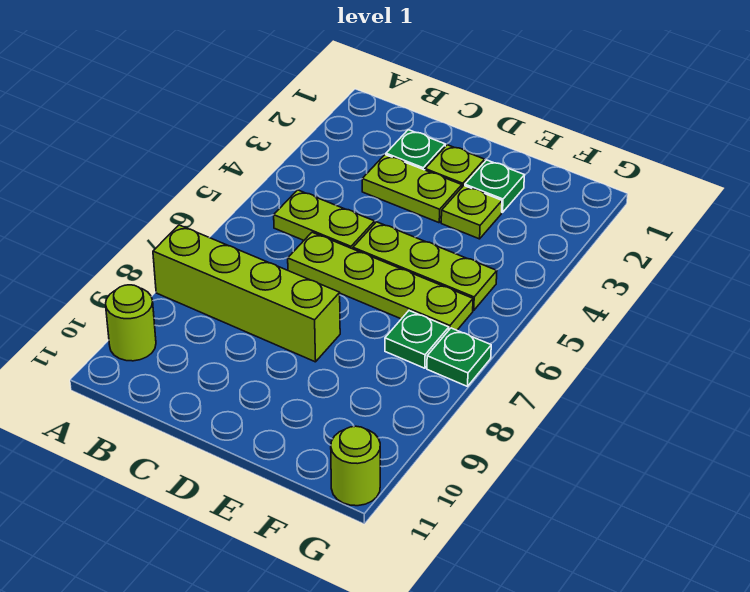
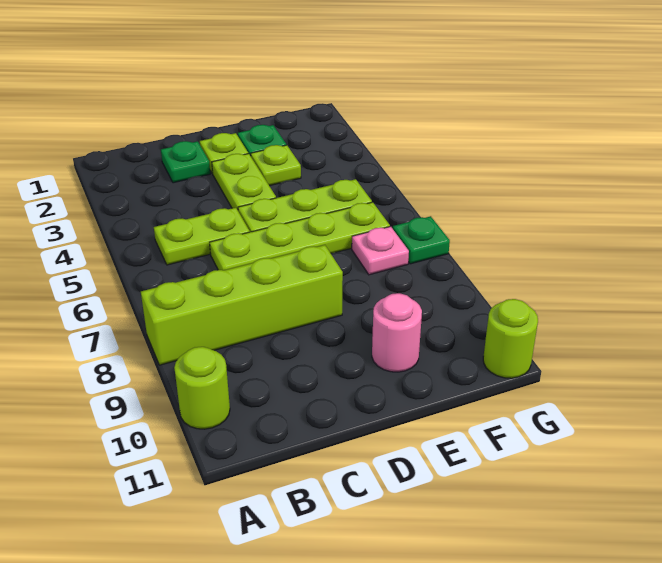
lime plate C3:D3 level 1 -> lime plate D3:D4 level 1
none -> pink round brick E10 level 1
green plate F7 level 1 -> pink plate F7 level 1

